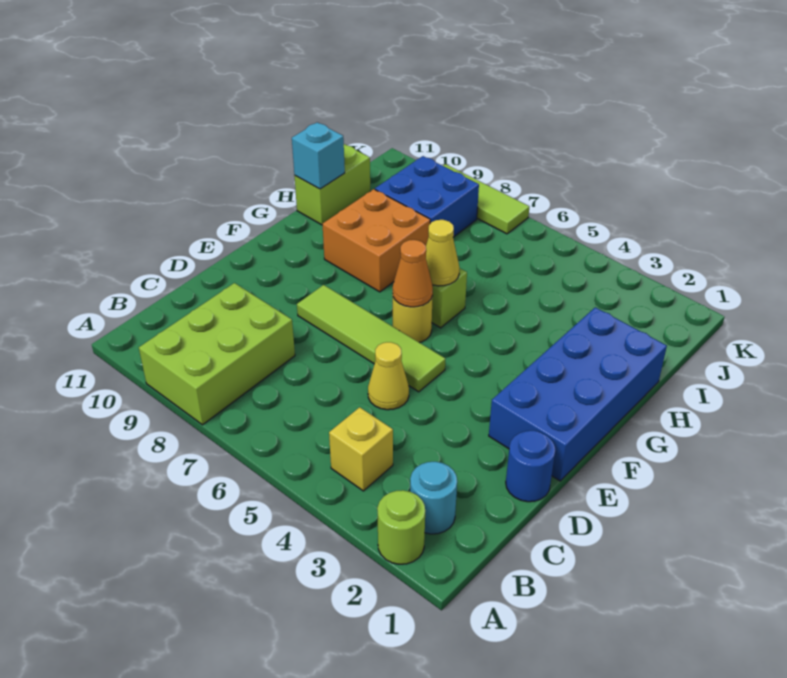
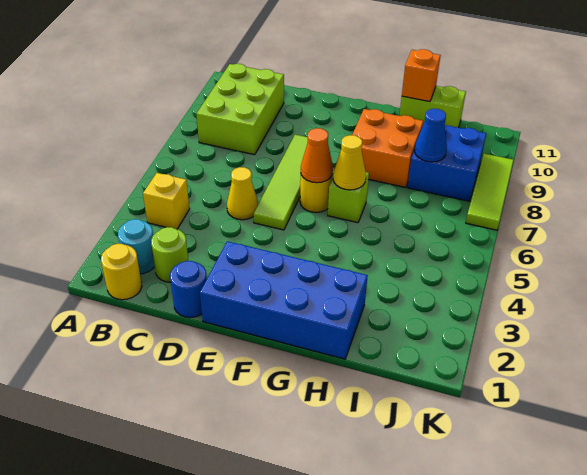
lime round brick A2 level 1 -> lime round brick C2 level 1
lime brick A8:C9 level 1 -> lime brick B8:C10 level 1
none -> yellow round brick B1 level 1
cyan brick H11 level 2 -> orange brick H11 level 2
none -> blue cone I8 level 2

